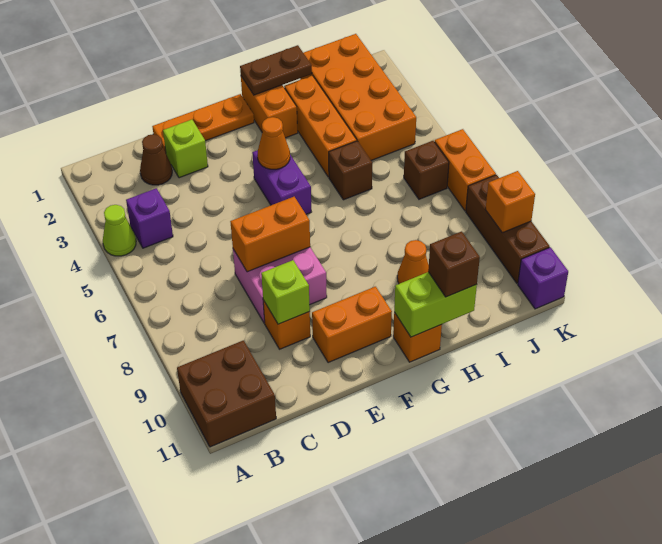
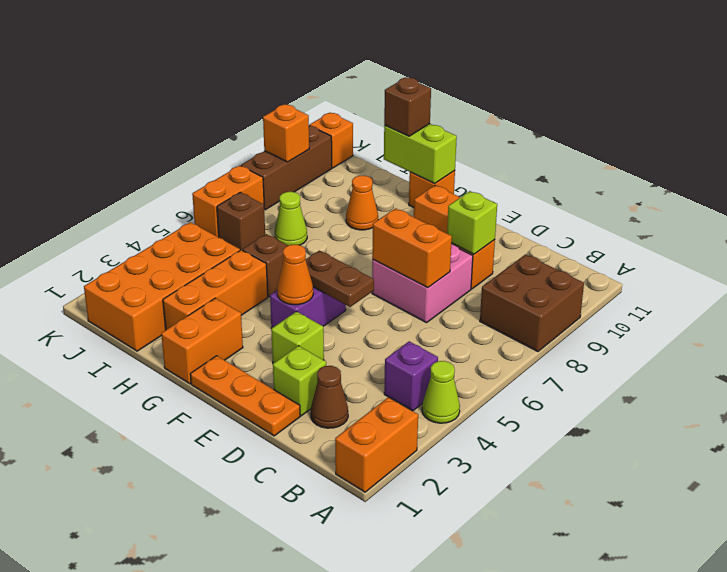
none -> orange brick A1:A2 level 1
brown brick A10:B11 level 1 -> brown brick A8:B9 level 1
none -> lime brick E3 level 1
brown plate G1:H1 level 2 -> brown plate E5:F5 level 2
none -> lime cone I7 level 1
purple brick K11 level 1 -> orange brick K11 level 1

